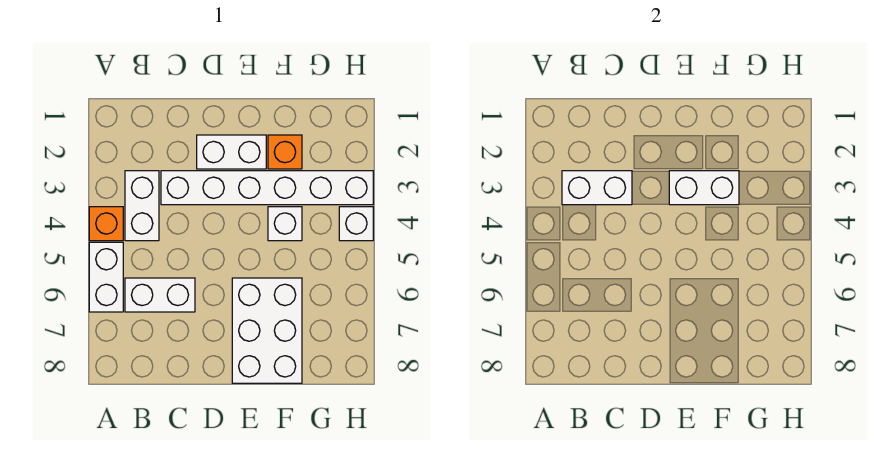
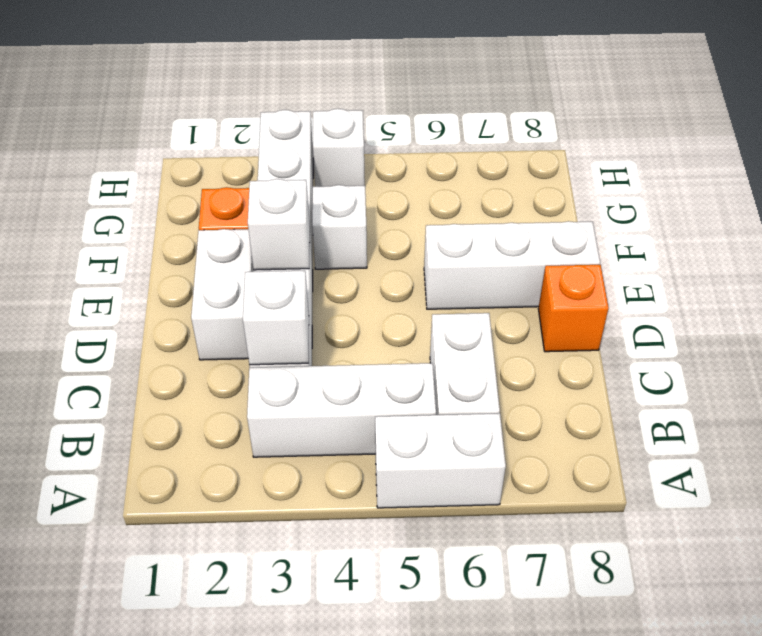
orange brick A4 level 1 -> orange brick D8 level 1
white brick B3:B4 level 1 -> white brick B3:B5 level 1
white brick B3:C3 level 2 -> white brick C3 level 2
white brick E3:F3 level 2 -> white brick E3 level 2
white brick E6:F8 level 1 -> white brick E6:E8 level 1

